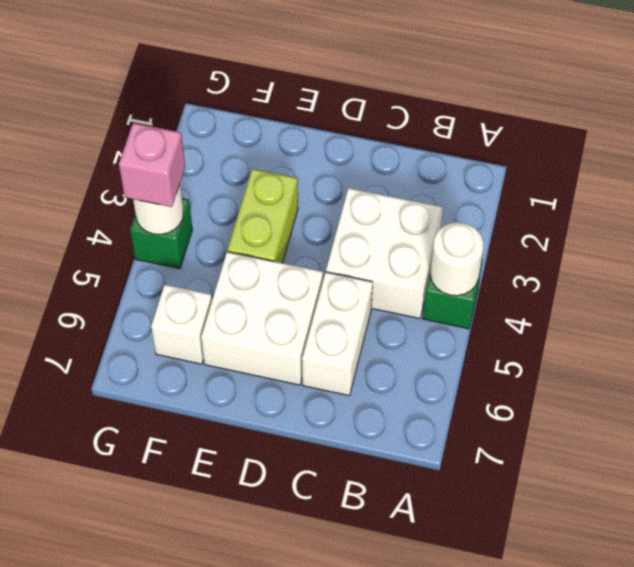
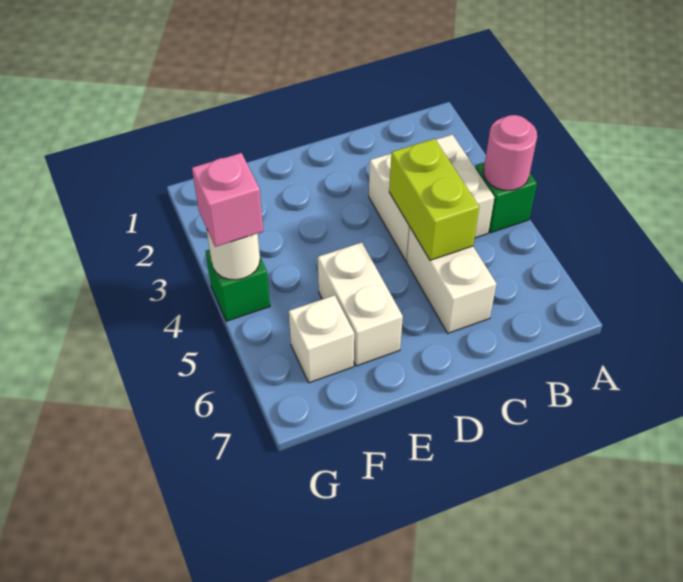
white round brick A4 level 2 -> pink round brick A4 level 2
white brick D5:E6 level 1 -> white brick E5:E6 level 1
lime brick E3:E4 level 1 -> lime brick C4:C5 level 2

